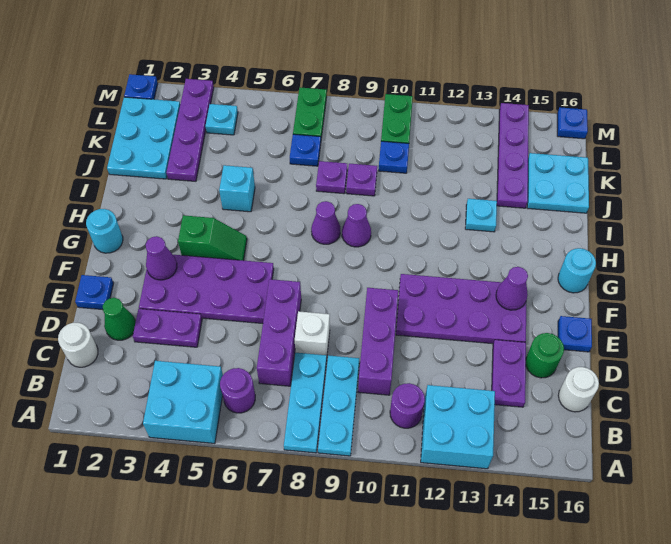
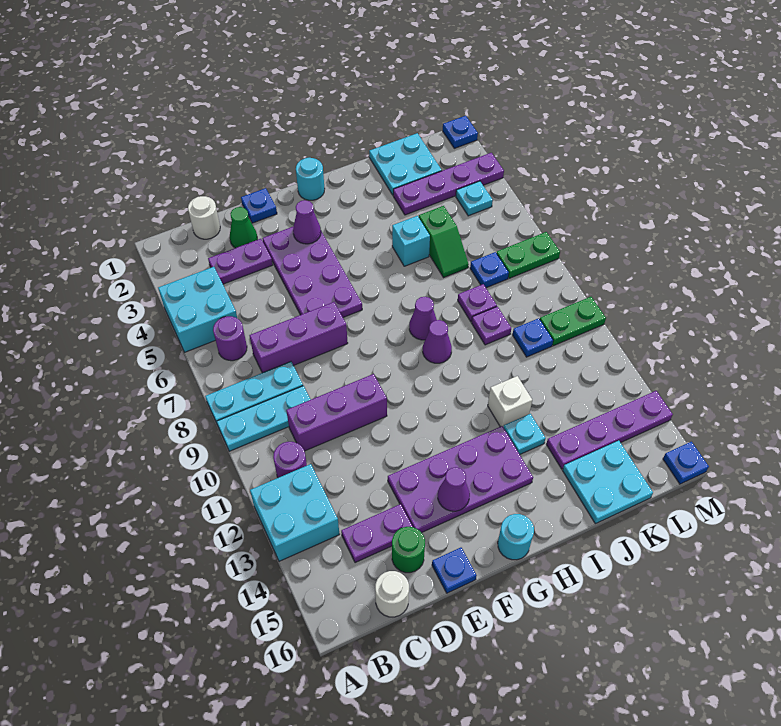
purple plate D3:D4 level 1 -> purple plate C3:D3 level 1
white brick D8 level 1 -> white brick I12 level 1
purple plate E11:F14 level 1 -> purple plate E13:H14 level 1
green slope G4:G5 level 1 top 4 -> green slope J5:J6 level 1 top 5
cyan plate J1:L2 level 1 -> cyan plate J1:K2 level 1

